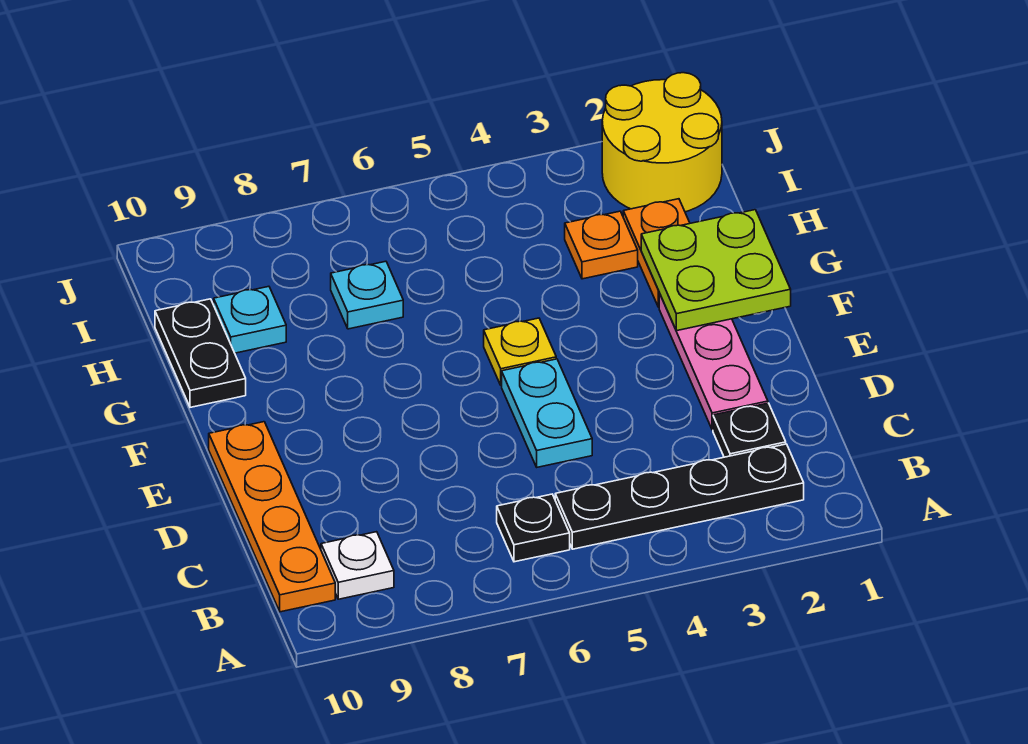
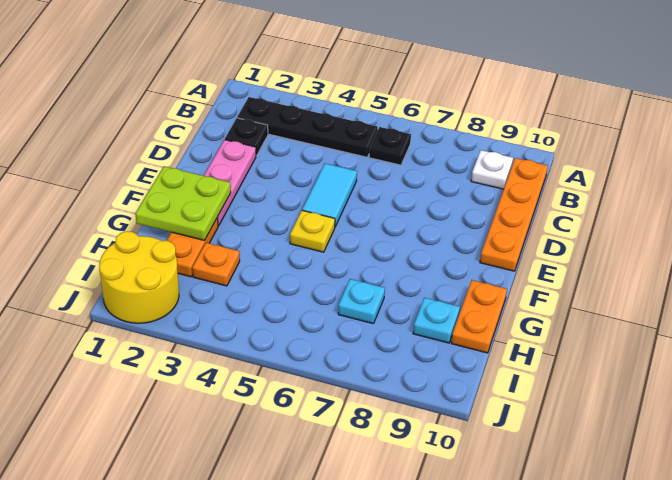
cyan plate D5:E5 level 1 -> cyan tile D5:E5 level 1
black plate G10:H10 level 1 -> orange plate G10:H10 level 1

